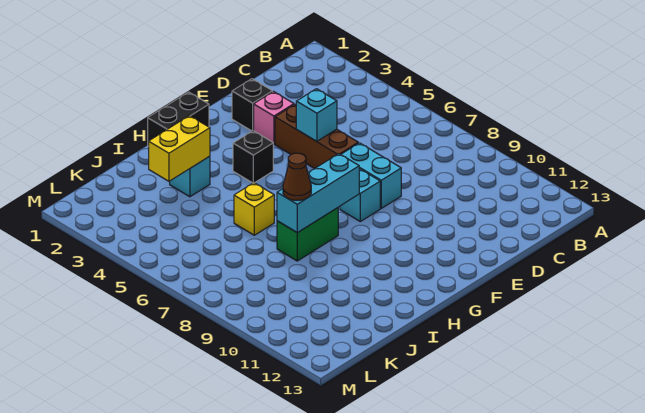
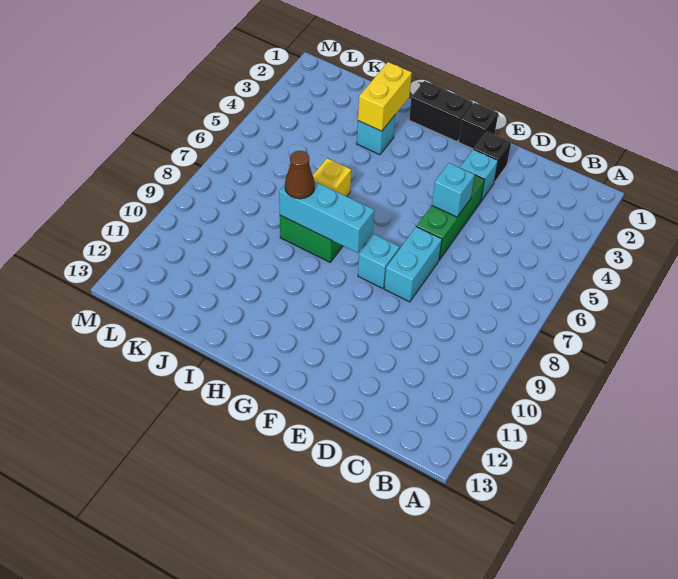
pink brick E3 level 1 -> cyan brick E3 level 1
brown brick E4:E6 level 1 -> green brick E4:E6 level 1
black brick G4 level 1 -> black brick F1 level 1
yellow brick I3:J3 level 2 -> yellow brick I2:I3 level 2

